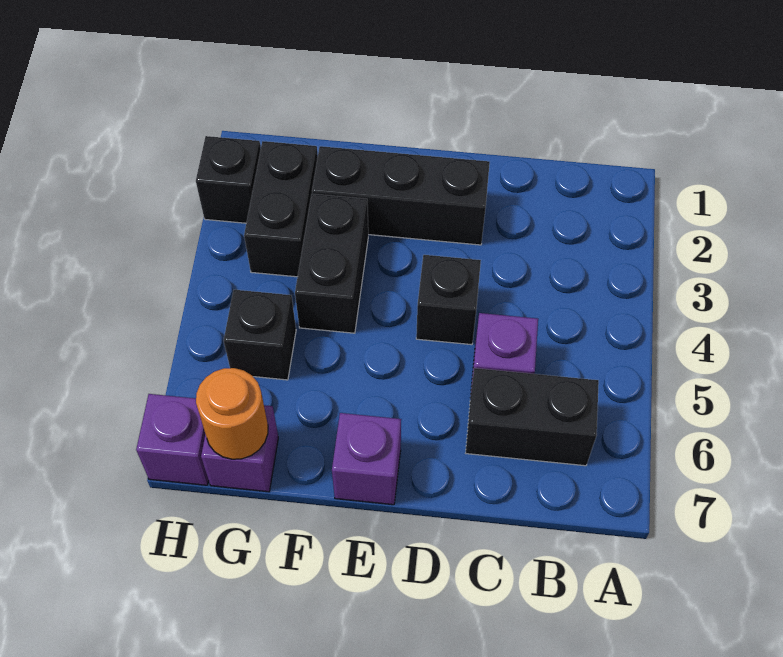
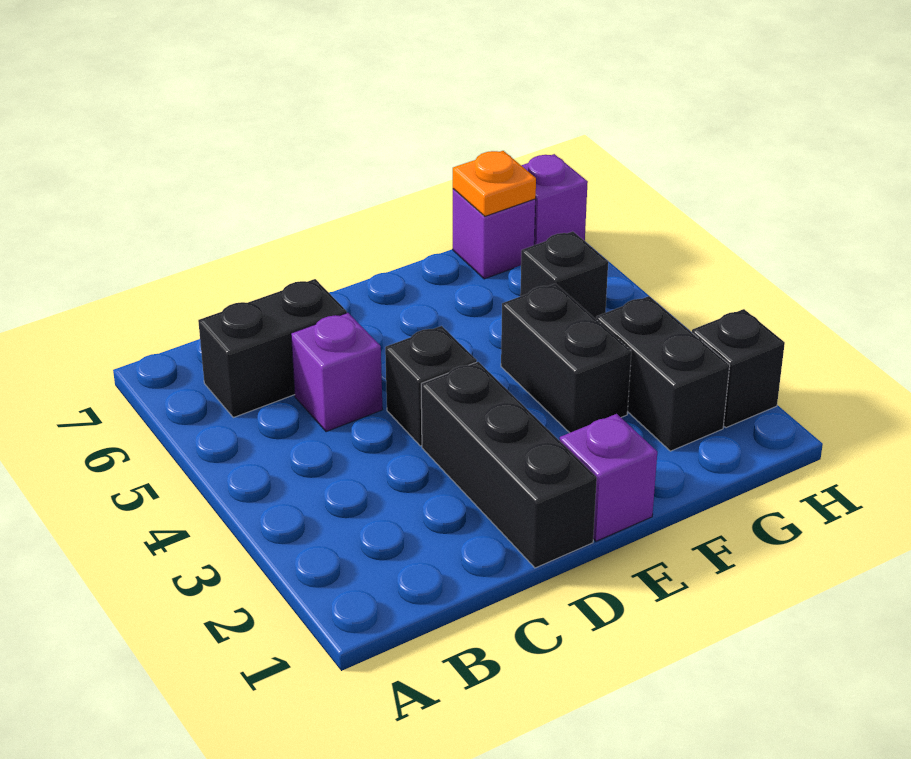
black brick D2:F2 level 1 -> black brick D1:D3 level 1
purple brick E7 level 1 -> purple brick E1 level 1
orange round brick G7 level 2 -> orange plate G7 level 2

